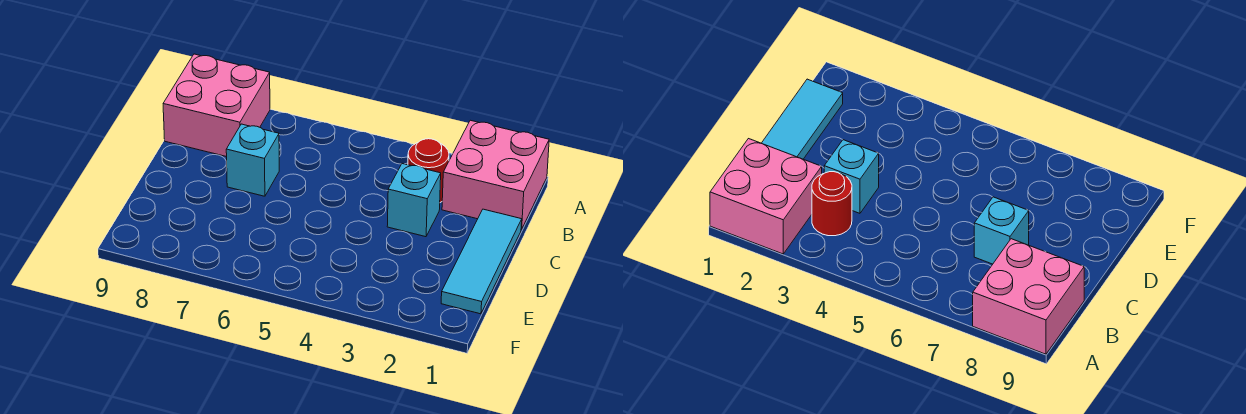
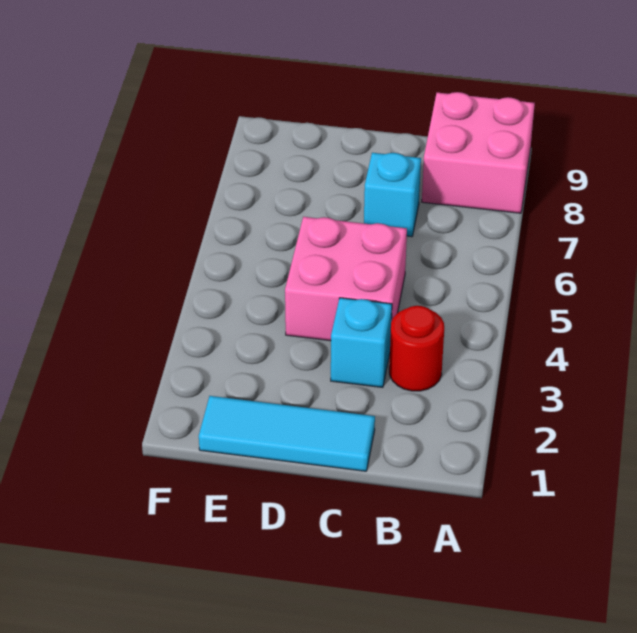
pink brick A1:B2 level 1 -> pink brick C4:D5 level 1

